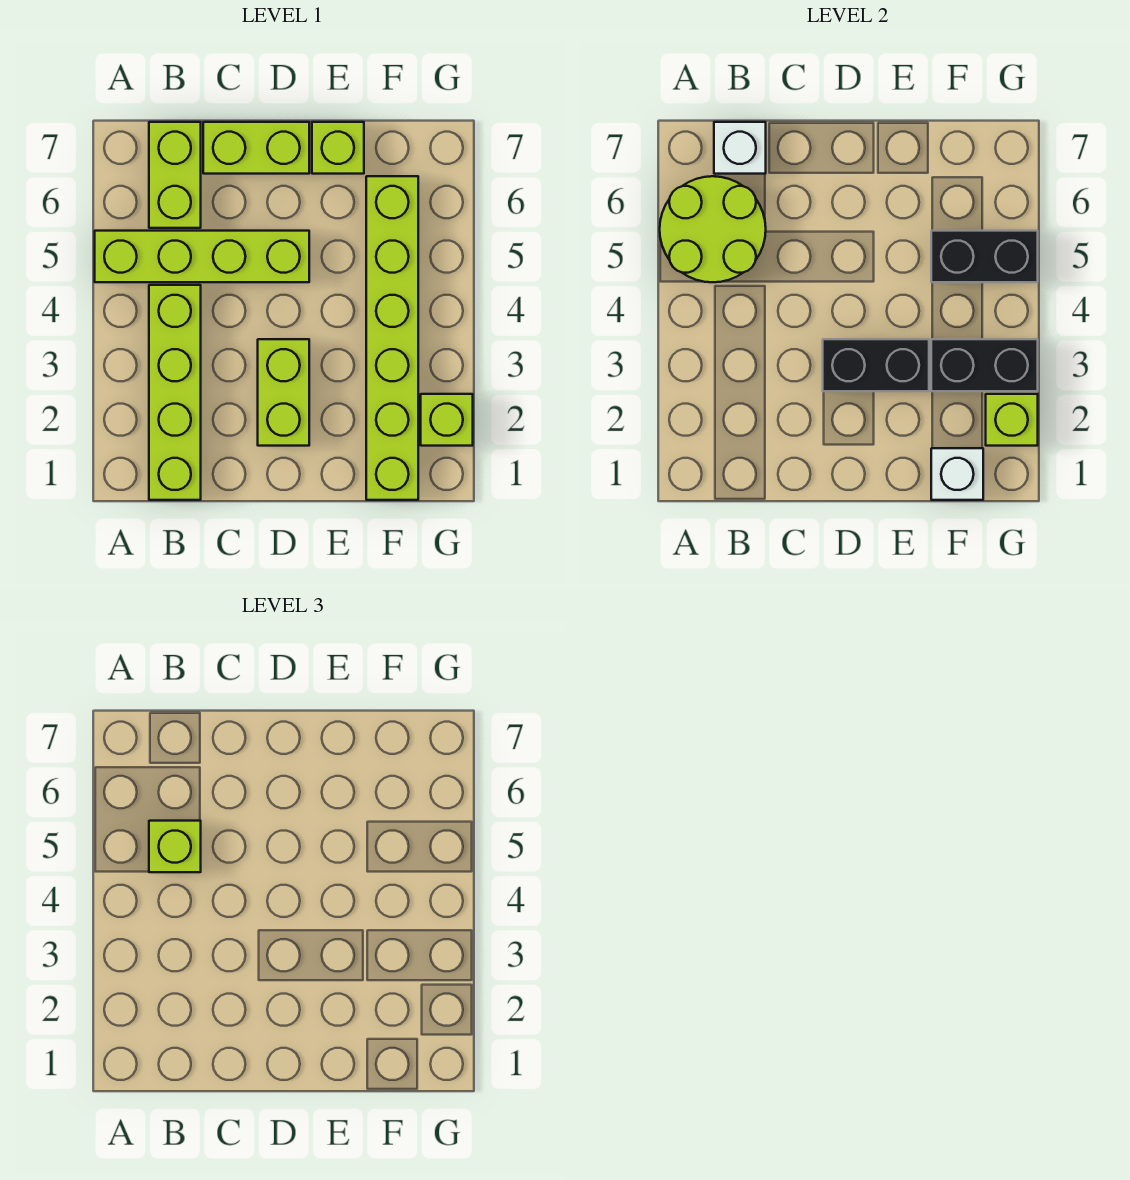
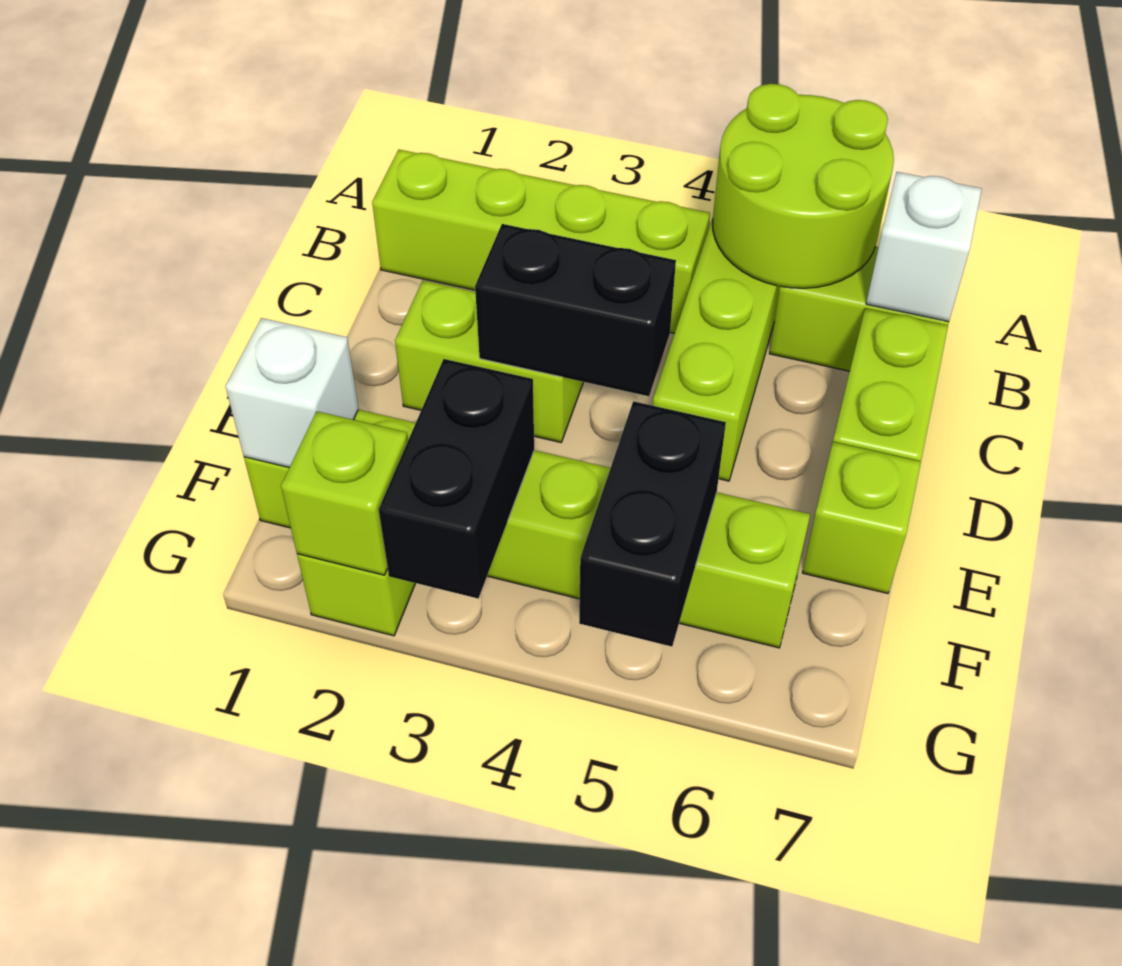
lime brick B5 level 3 -> none
black brick D3:E3 level 2 -> black brick D3:D4 level 2

